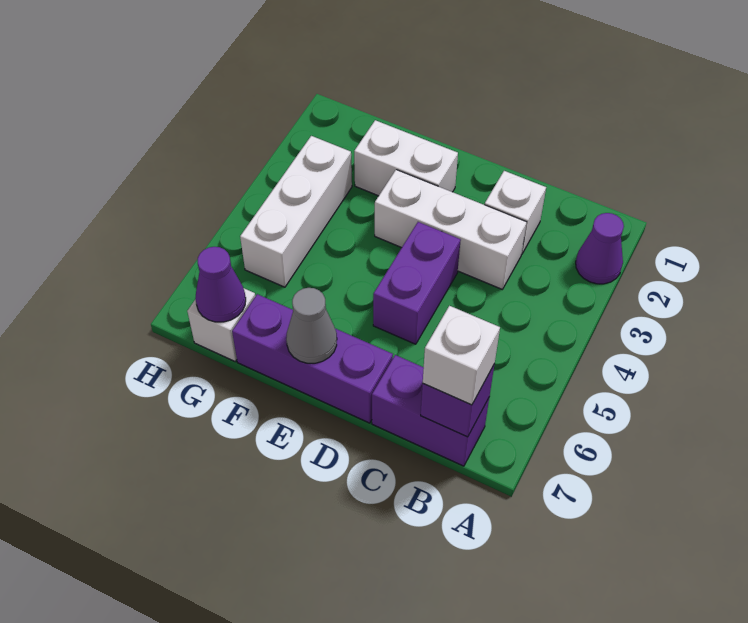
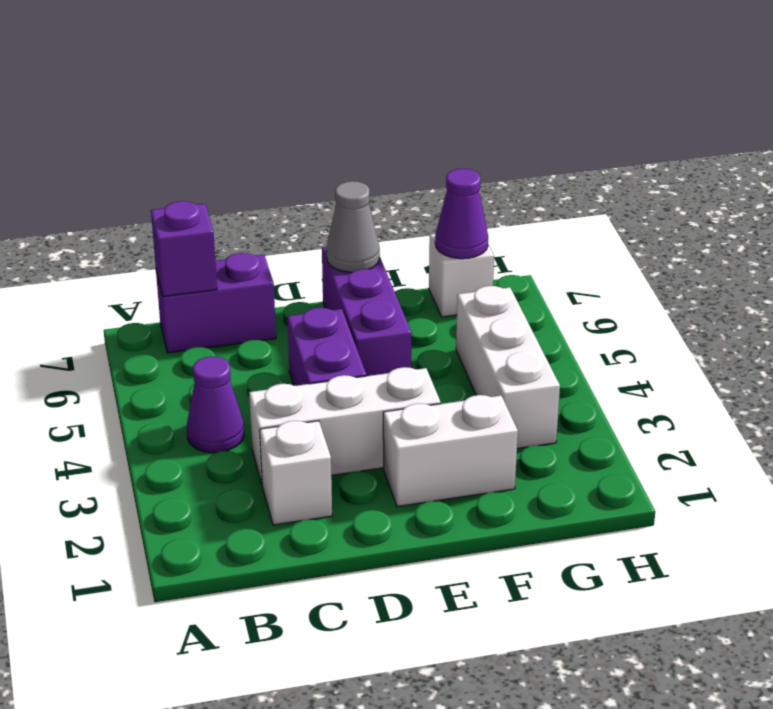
purple cone A2 level 1 -> purple cone B4 level 1
white brick B7 level 3 -> none
purple brick D7:F7 level 1 -> purple brick E5:E7 level 1

